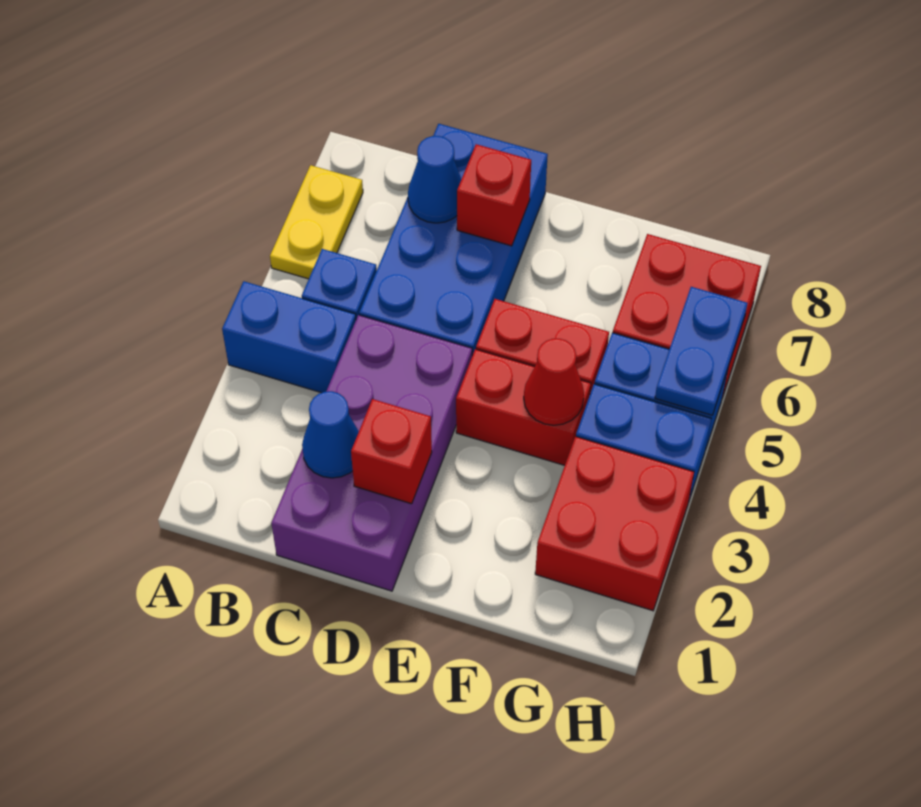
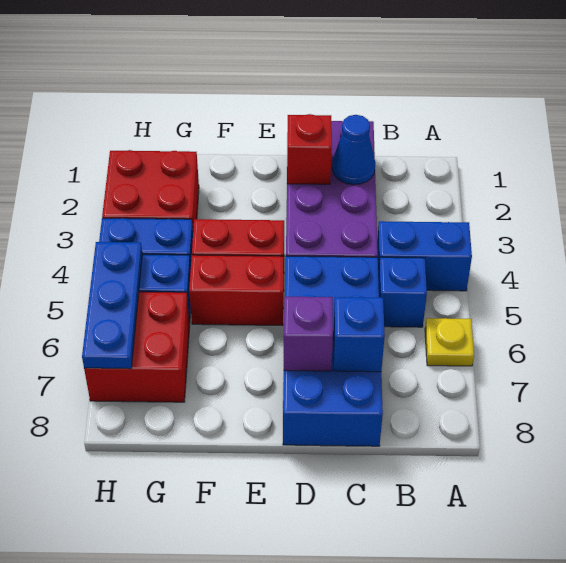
yellow plate A6:A7 level 1 -> yellow plate A6 level 1
blue cone C7 level 2 -> blue brick C7 level 2
red brick D7 level 2 -> purple brick D7 level 2
red cone F4 level 2 -> none
blue plate H5:H6 level 2 -> blue plate H5:H7 level 2

